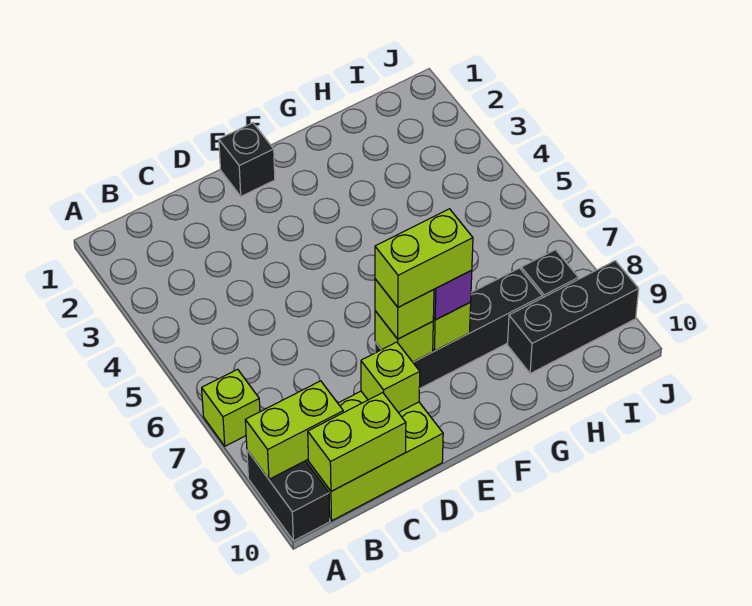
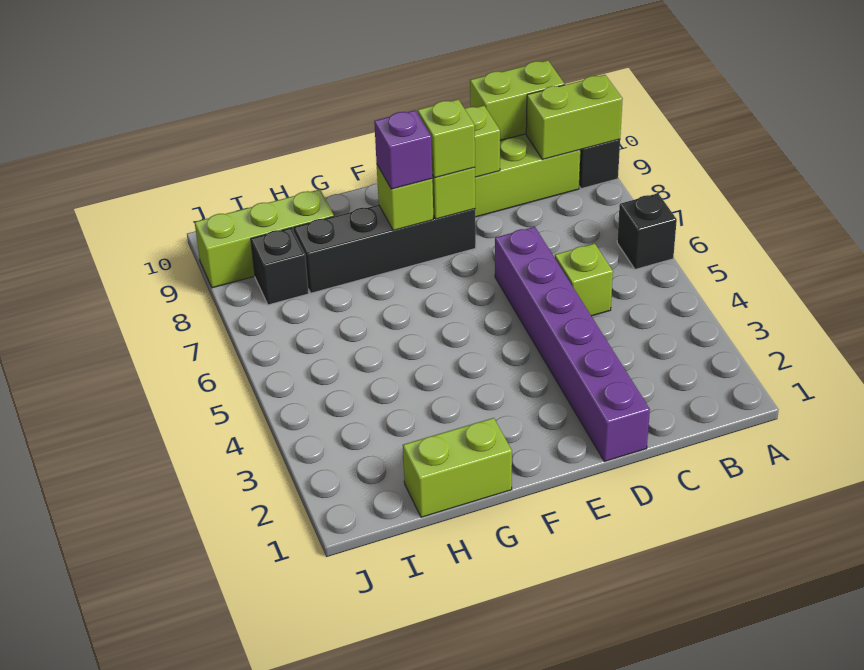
lime brick A7 level 1 -> lime brick C5 level 1
none -> purple brick D1:D6 level 1
black brick E1 level 1 -> black brick A6 level 1
lime brick E8:F8 level 4 -> lime brick G1:H1 level 1
black brick H9:J9 level 1 -> lime brick H9:J9 level 1

